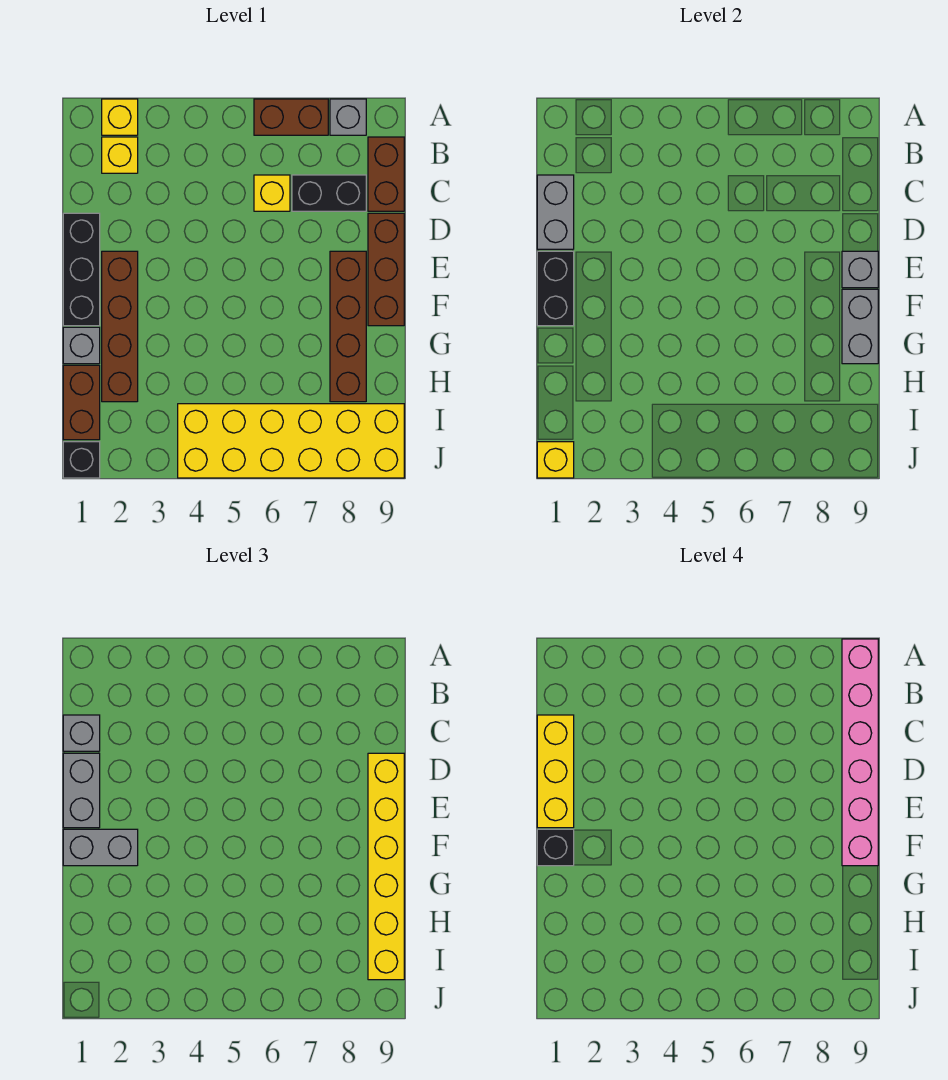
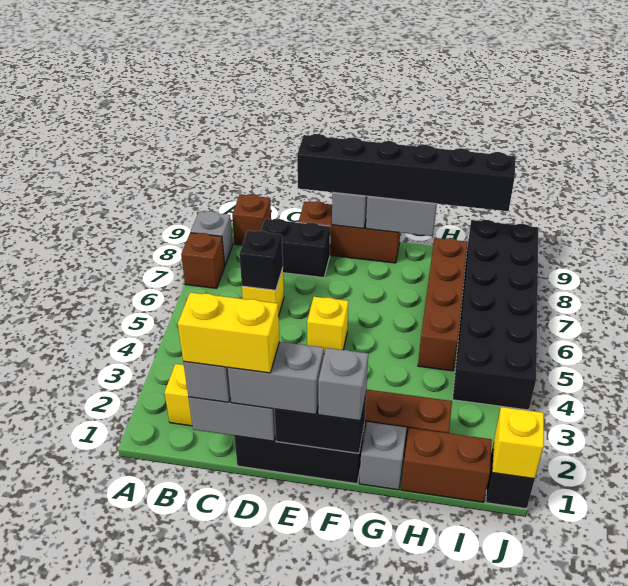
yellow brick A2 level 1 -> yellow brick E5 level 1
brown brick A6:A7 level 1 -> brown brick A7 level 1
pink brick A9:F9 level 4 -> none
brown brick B9:C9 level 1 -> brown brick B9 level 1
yellow brick C1:E1 level 4 -> yellow brick C1:D1 level 4
black brick C7:C8 level 1 -> black brick C8:D8 level 1
yellow brick D9:I9 level 3 -> black brick D9:I9 level 3
brown brick E8:H8 level 1 -> brown brick H5:H8 level 1
grey brick F1:F2 level 3 -> grey brick F1 level 3
black brick F1 level 4 -> black brick C6 level 2
yellow brick I4:J9 level 1 -> black brick I4:J9 level 1

